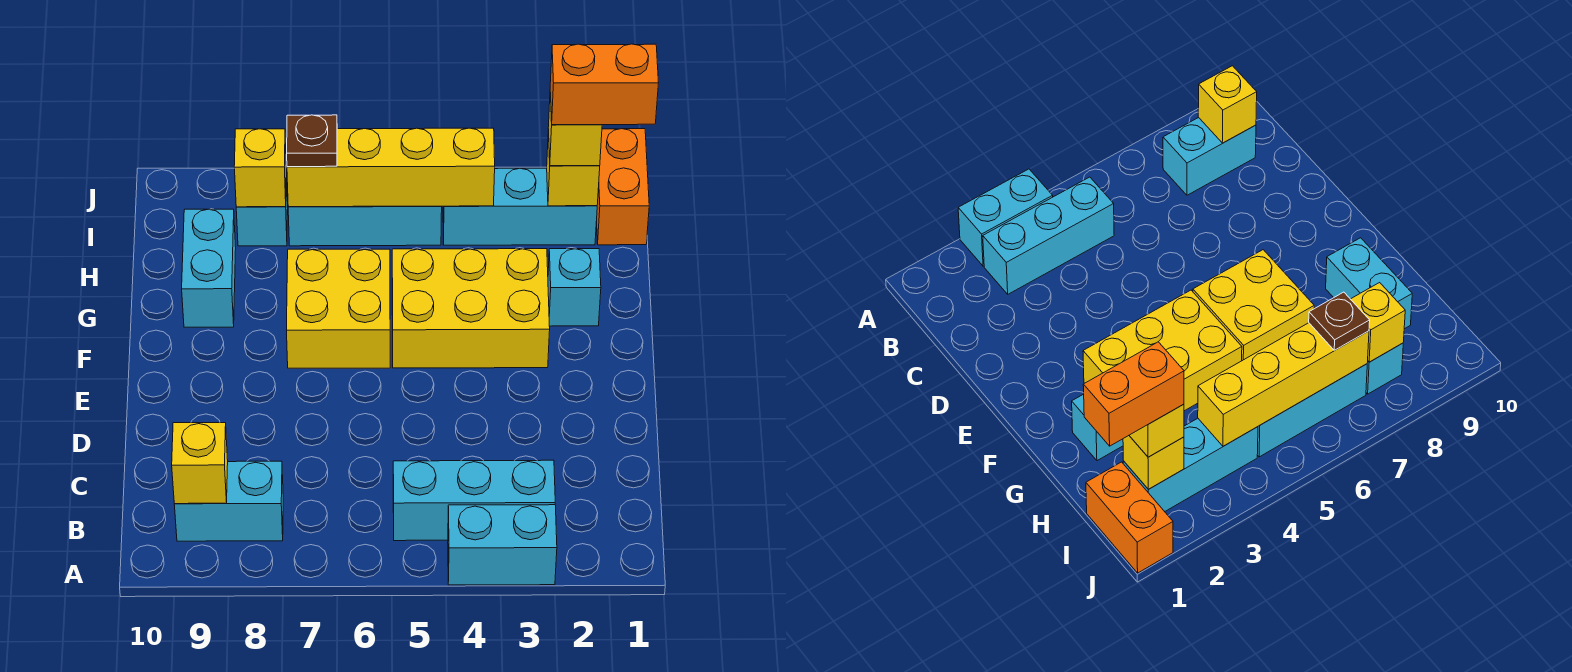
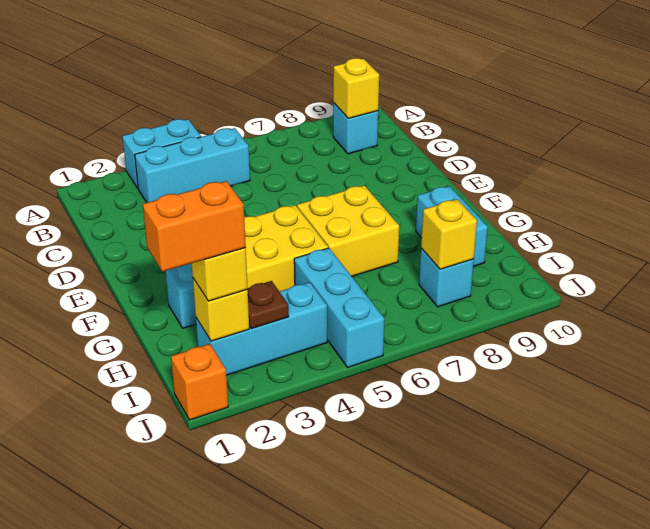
cyan brick B8:B9 level 1 -> cyan brick B9 level 1
orange brick I1:J1 level 1 -> orange brick J1 level 1
yellow brick I4:I7 level 2 -> none
cyan brick I5:I7 level 1 -> cyan brick H5:J5 level 1
brown plate I7 level 3 -> brown plate I3 level 2

